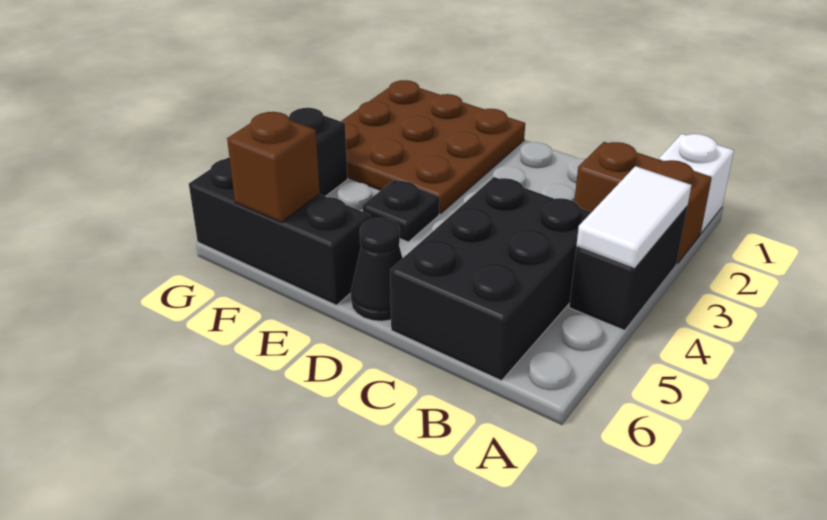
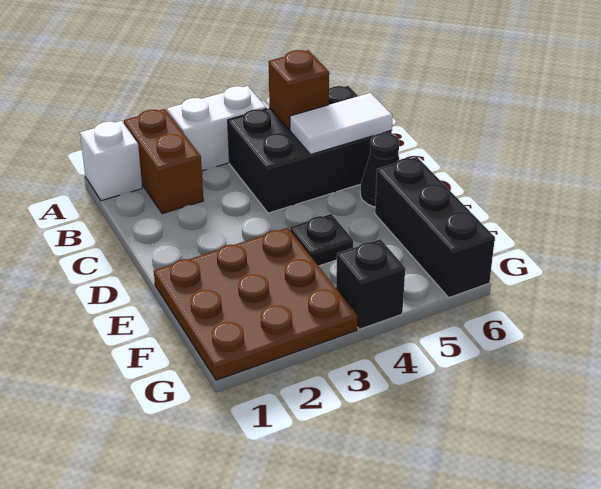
black brick A3:A4 level 1 -> white brick A3:A4 level 1
white tile A3:A4 level 2 -> white tile C5:C6 level 2
brown brick F6 level 2 -> brown brick B5 level 2

